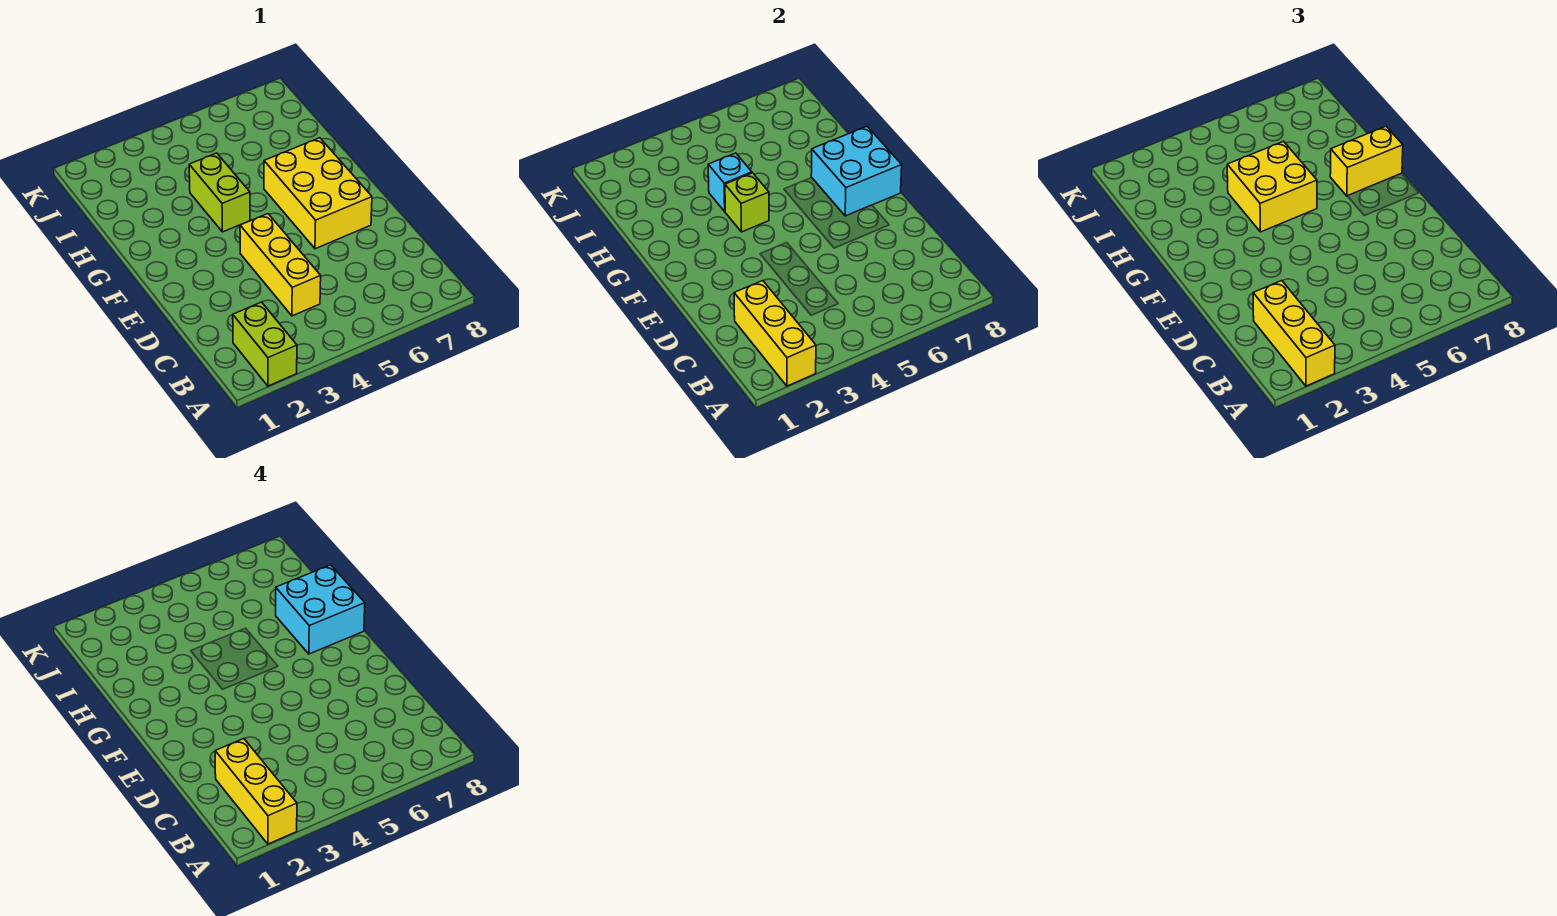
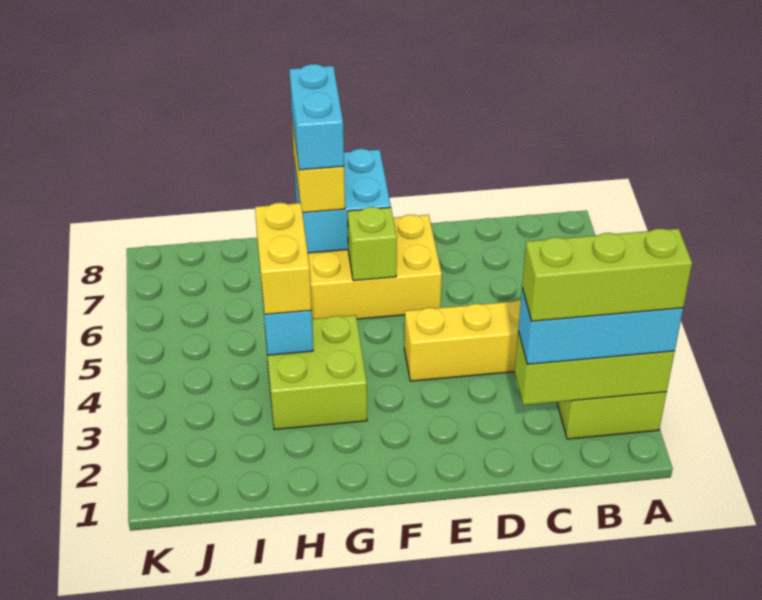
yellow brick A2:C2 level 2 -> lime brick A2:C2 level 2
yellow brick A2:C2 level 3 -> cyan brick A2:C2 level 3
yellow brick A2:C2 level 4 -> lime brick A2:C2 level 4
lime brick G4:H4 level 1 -> lime brick G3:H4 level 1
lime brick G4 level 2 -> lime brick F6 level 2
yellow brick G4:H5 level 3 -> yellow brick H4:H5 level 3
cyan brick G7:H8 level 4 -> cyan brick G7:G8 level 4

